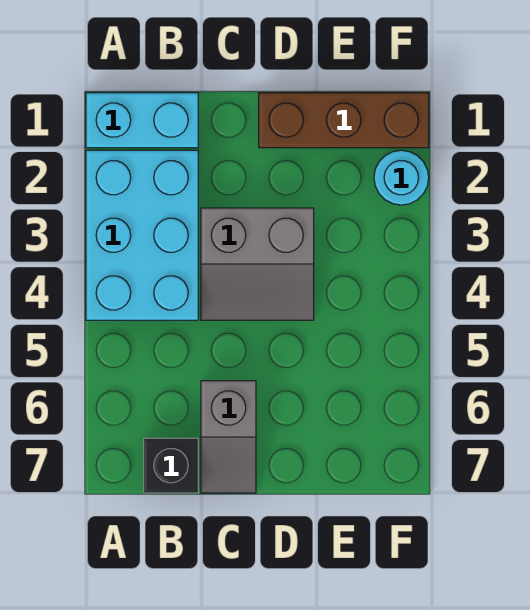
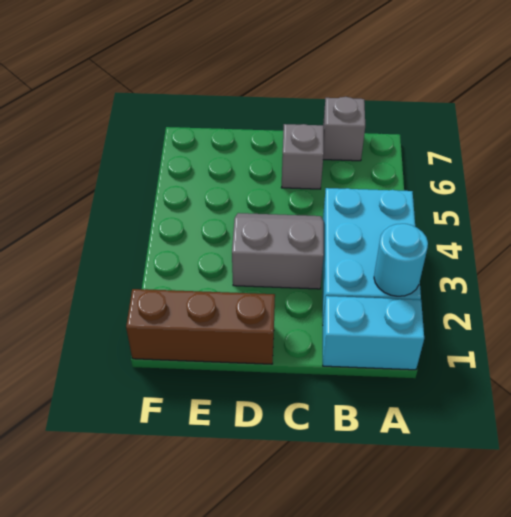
black brick B7 level 1 -> grey brick B7 level 1
cyan round brick F2 level 1 -> cyan round brick A2 level 2

